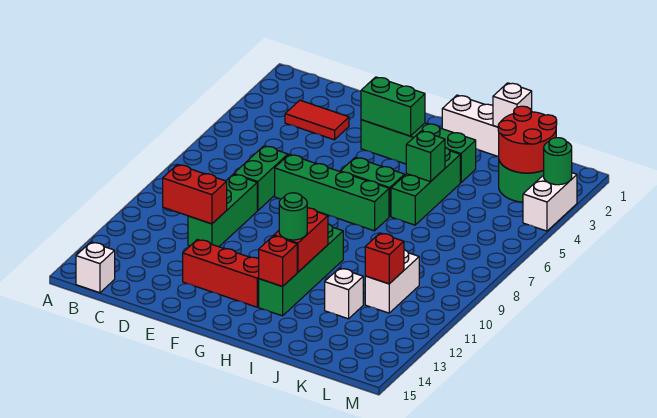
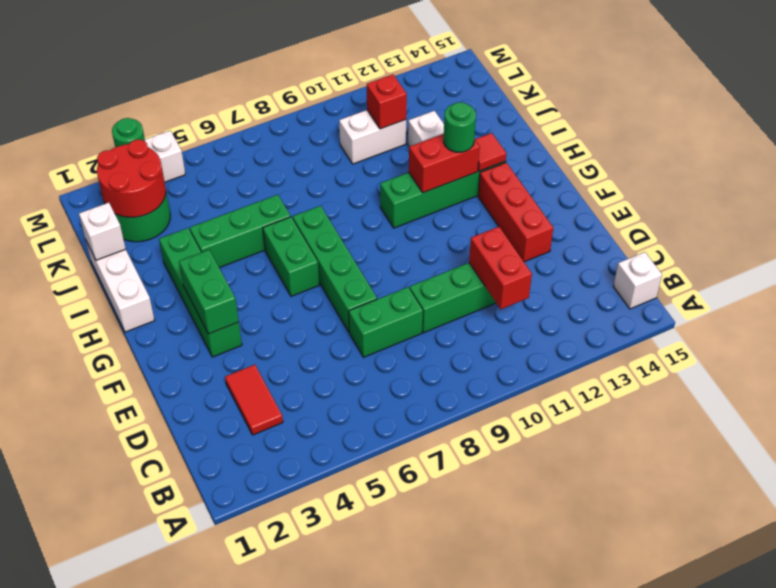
red brick H13 level 2 -> red tile H13 level 2
green brick I5 level 2 -> none

